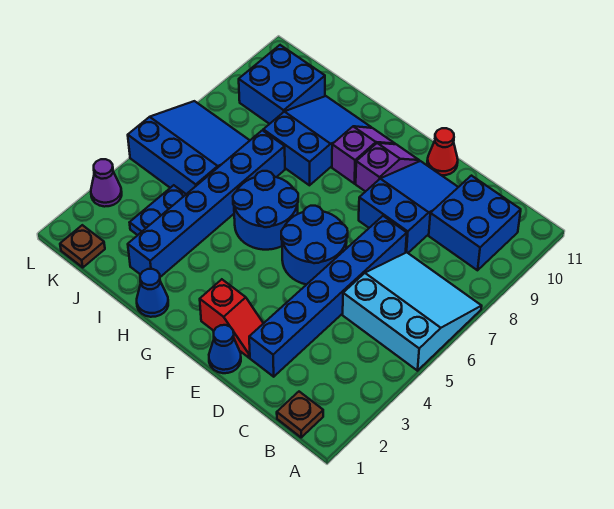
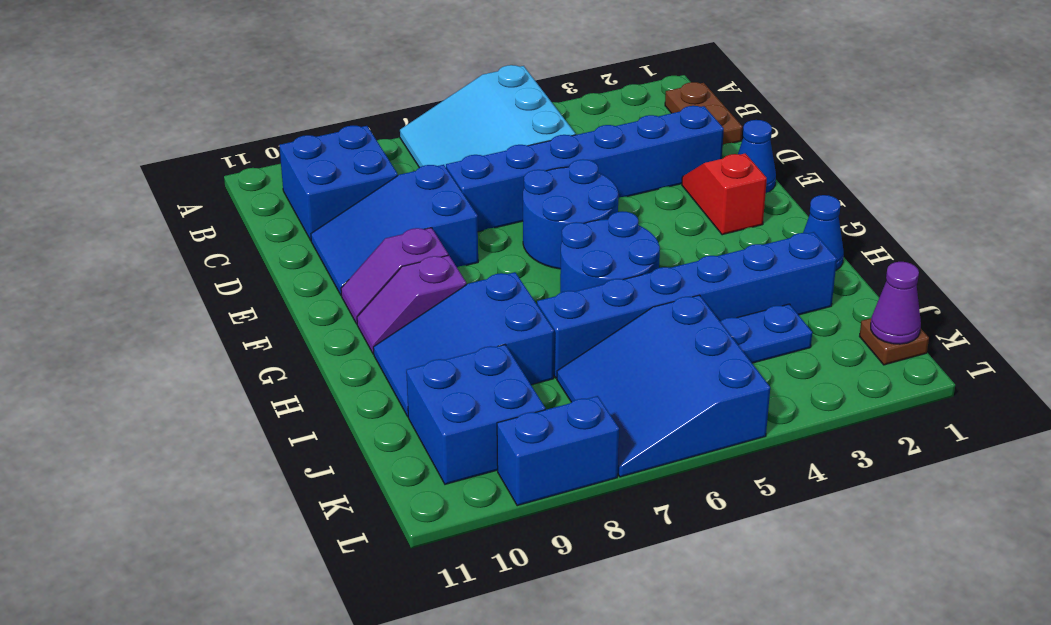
brown plate B1 level 1 -> brown plate B1:C1 level 1
red cone E11 level 1 -> none
purple cone L3 level 1 -> purple cone K1 level 2
none -> blue brick L8:L9 level 1

